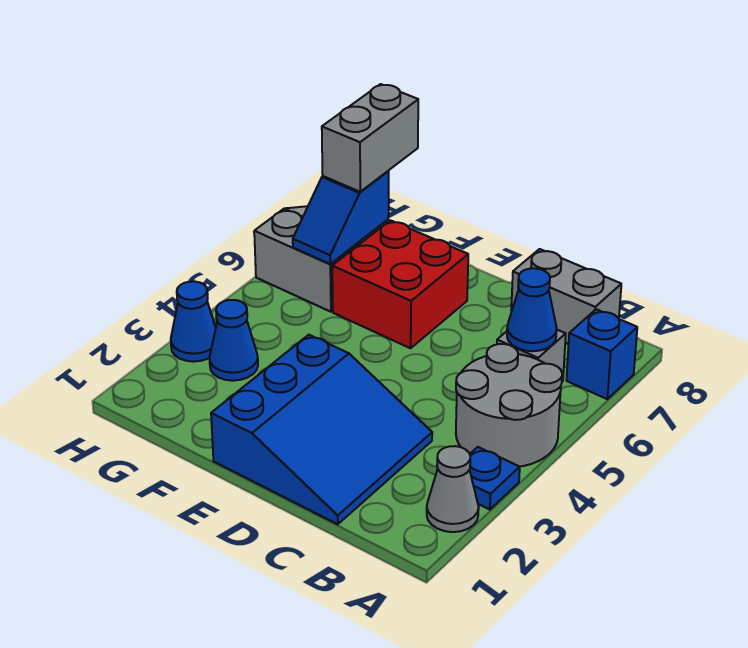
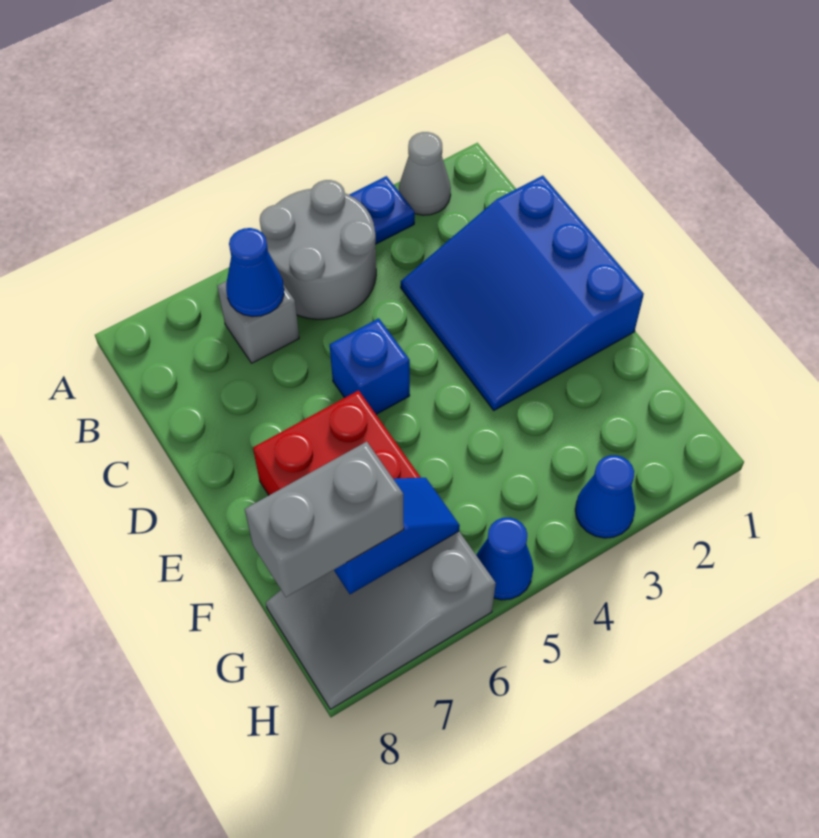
blue brick A7 level 1 -> blue brick D5 level 1
grey brick B8:C8 level 1 -> none
blue slope C1:E3 level 1 top E -> blue slope C1:E3 level 1 top 1
blue cone G3 level 1 -> blue cone H5 level 1

